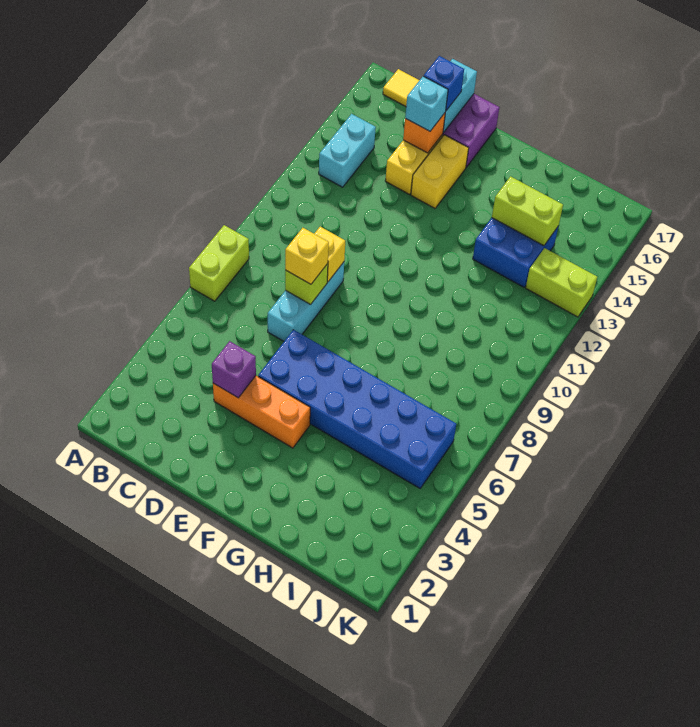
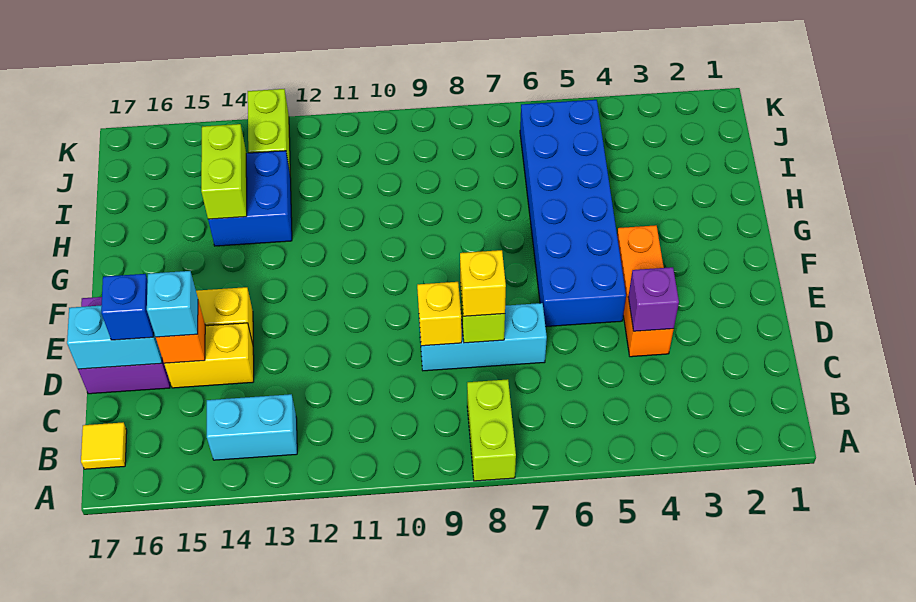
lime brick A7:A8 level 1 -> lime brick A8:B8 level 1

